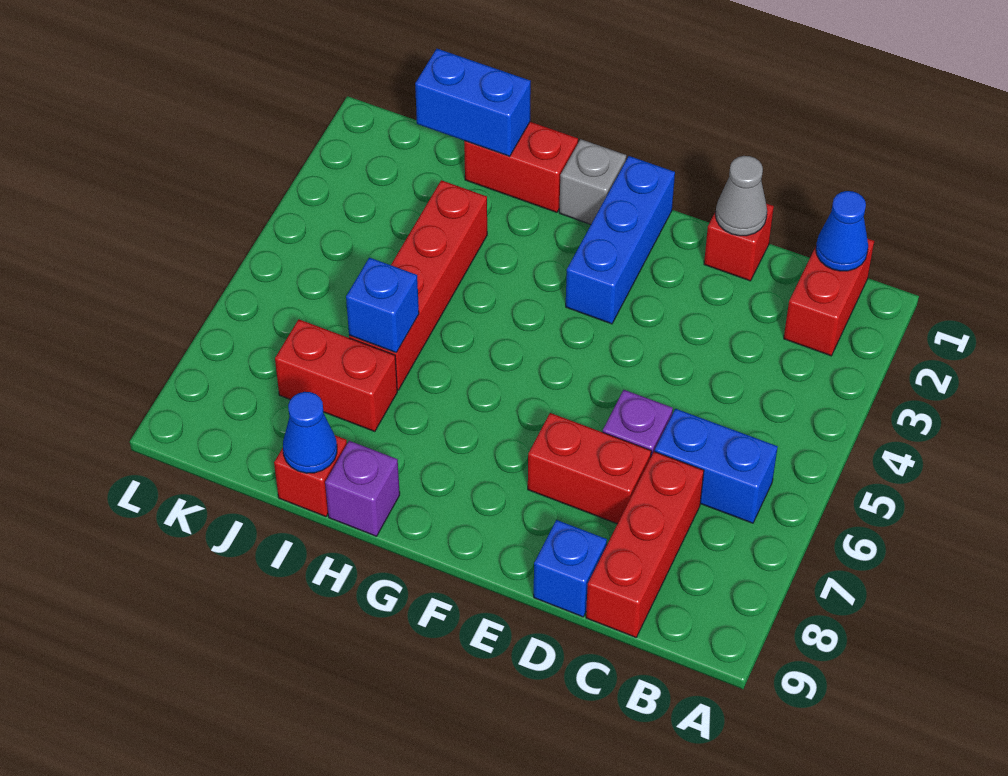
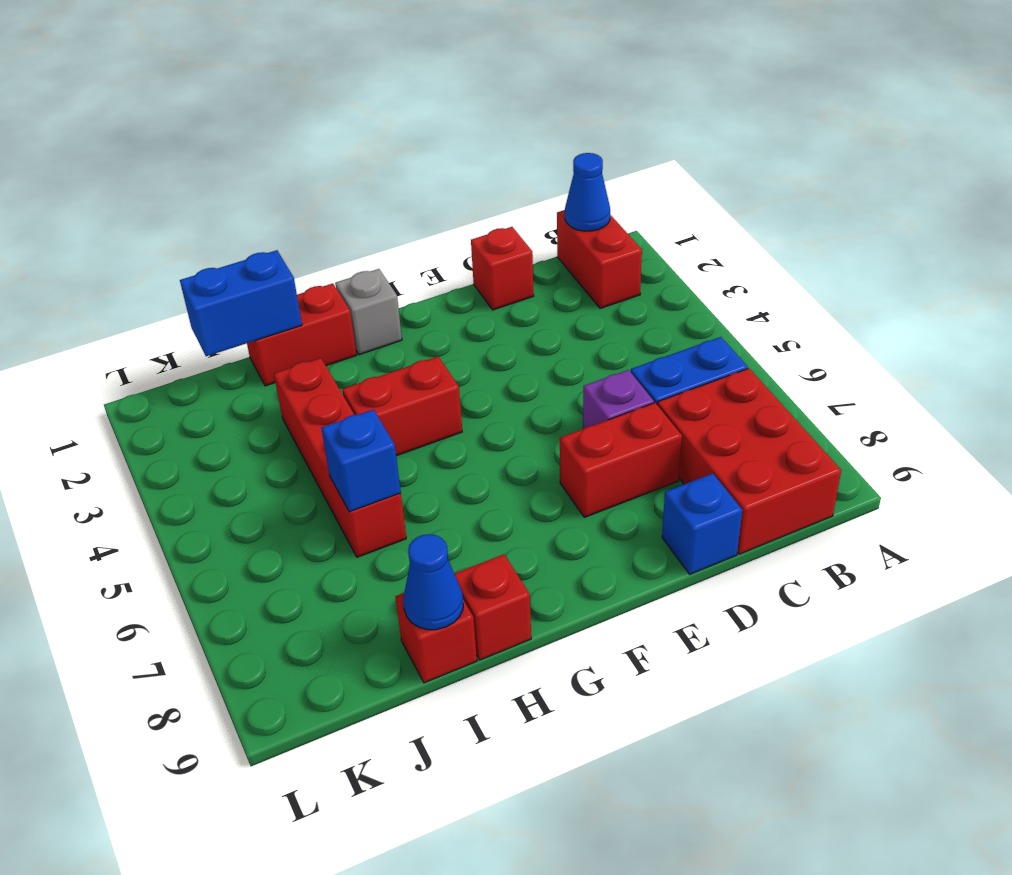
red brick C7:C9 level 1 -> red brick B7:C9 level 1
grey cone D1 level 2 -> none
blue brick F1:F3 level 1 -> none
purple brick H9 level 1 -> red brick H9 level 1
red brick I7:J7 level 1 -> red brick G4:H4 level 1

